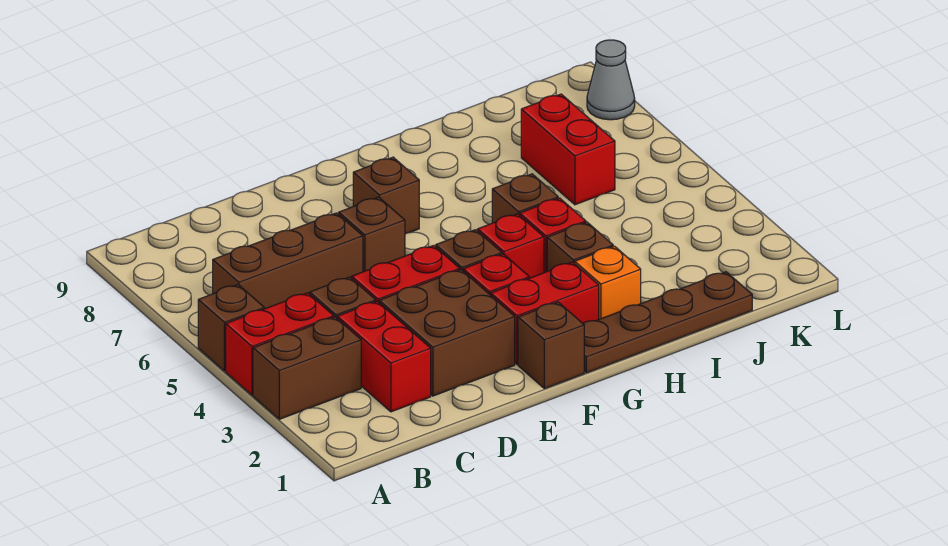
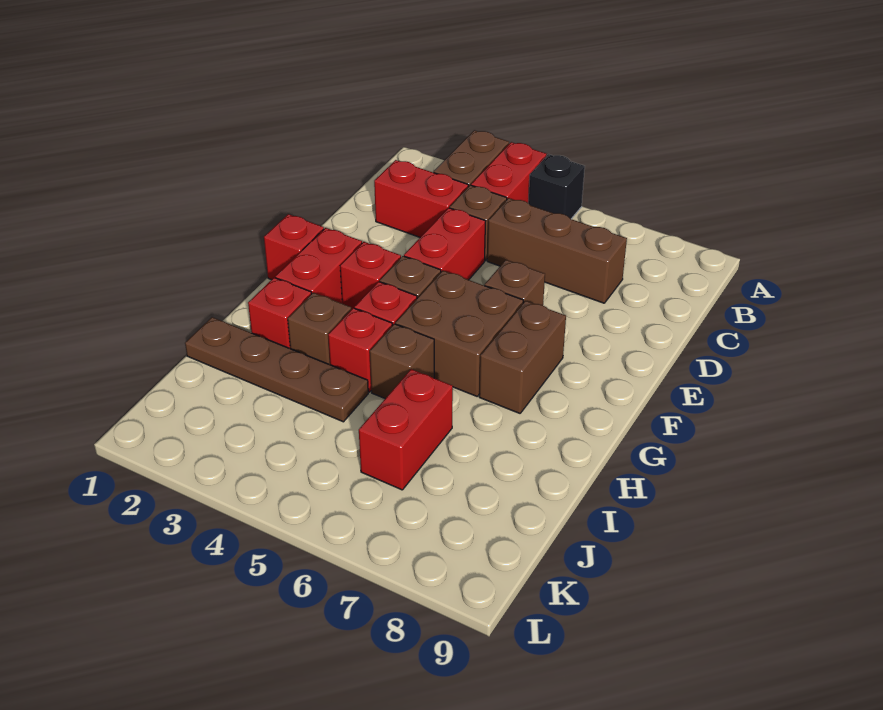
brown brick A5 level 1 -> black brick A5 level 1
brown brick B6:D6 level 1 -> brown brick C5:C7 level 1
brown brick D2:E3 level 1 -> brown brick F5:G6 level 1
brown brick F1 level 1 -> red brick F1 level 1
brown brick F7 level 1 -> brown brick F7:G7 level 1
brown plate G1:J1 level 1 -> brown plate I1:I4 level 1
orange brick H2 level 1 -> red brick H2 level 1
red brick J6:J7 level 1 -> red brick I6:J6 level 1
grey cone L8 level 1 -> none

